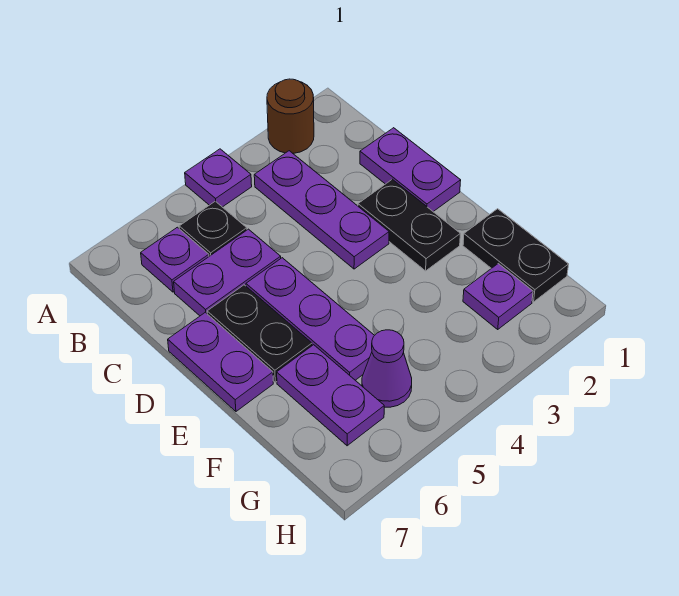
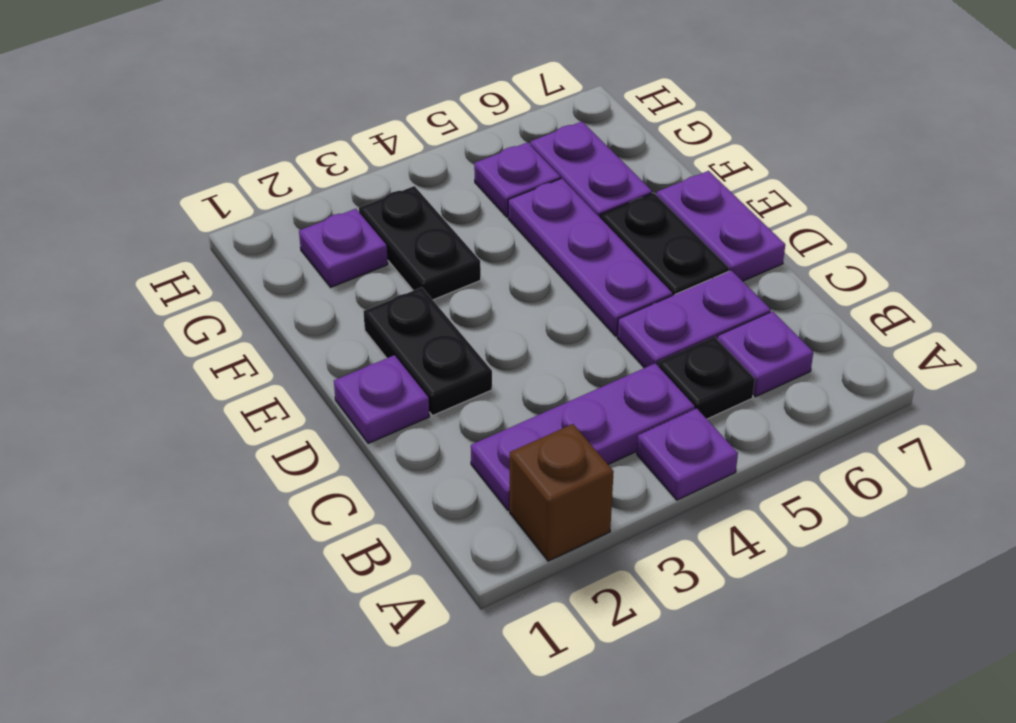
brown round brick A2 level 1 -> brown brick A2 level 1
purple plate B3:D3 level 1 -> purple plate B2:B4 level 1
purple plate C1:D1 level 1 -> purple plate D1 level 1
black plate F1:G1 level 1 -> black plate F3:G3 level 1
purple cone G5 level 1 -> purple plate G5 level 1

